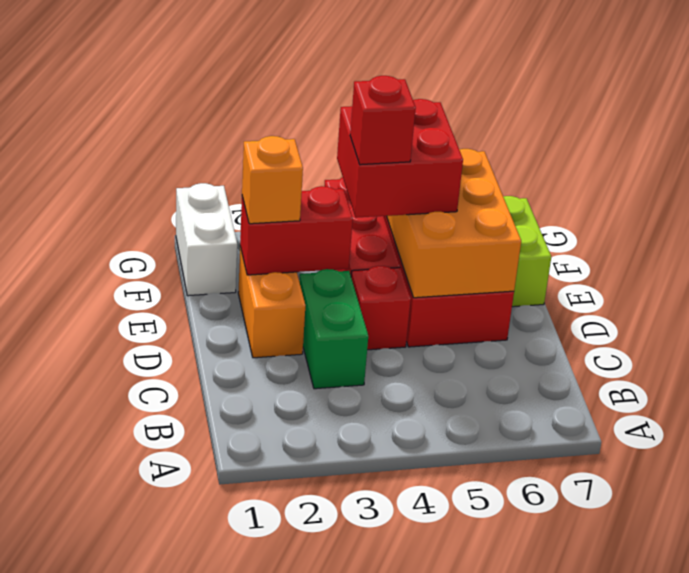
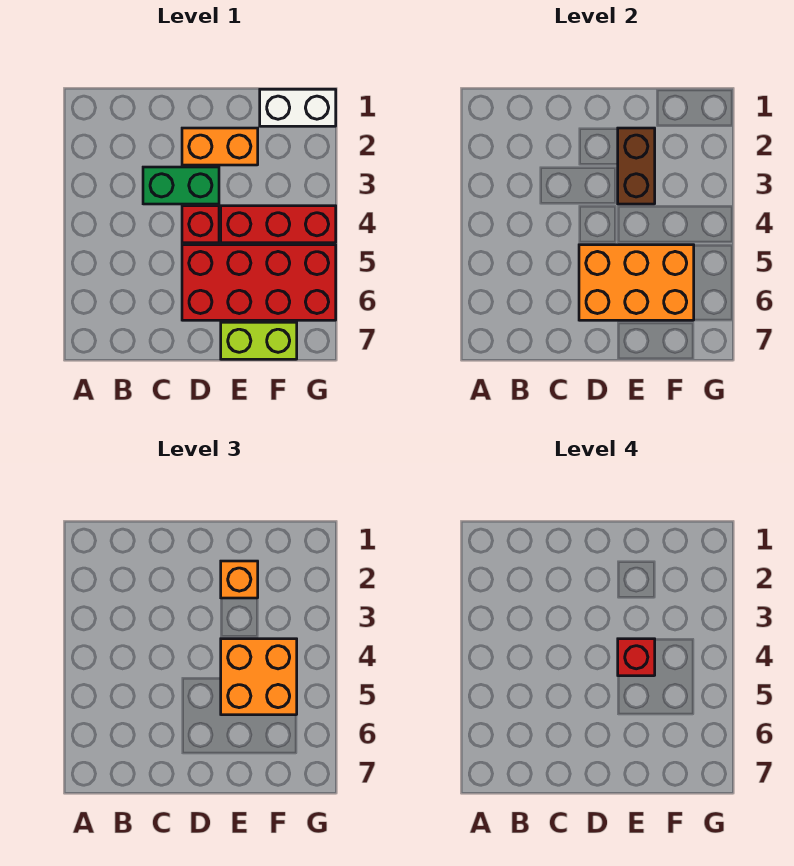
red brick E2:E3 level 2 -> brown brick E2:E3 level 2
red brick E4:F5 level 3 -> orange brick E4:F5 level 3

